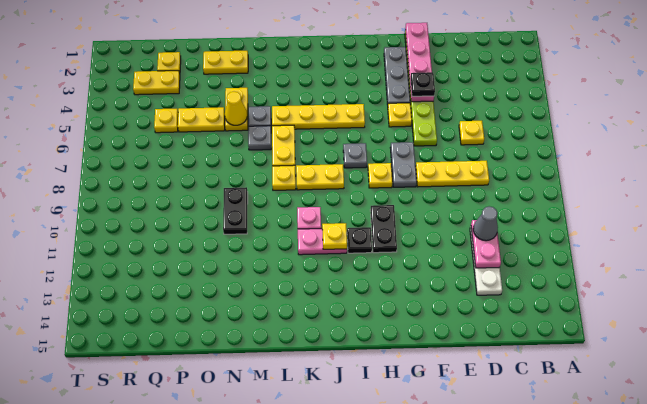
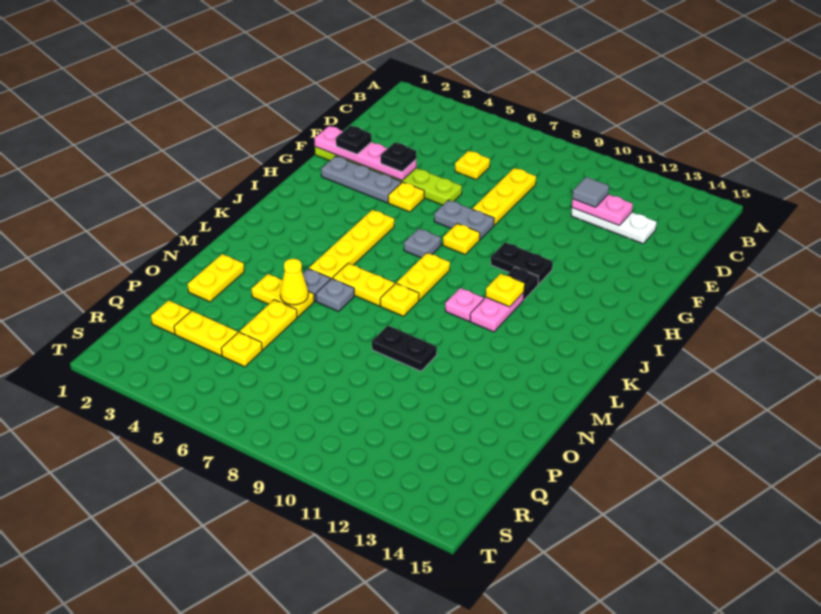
grey cone D11 level 3 -> grey tile D11 level 3
none -> black plate F2 level 3
yellow plate Q3:R3 level 1 -> yellow plate Q3:Q4 level 1

